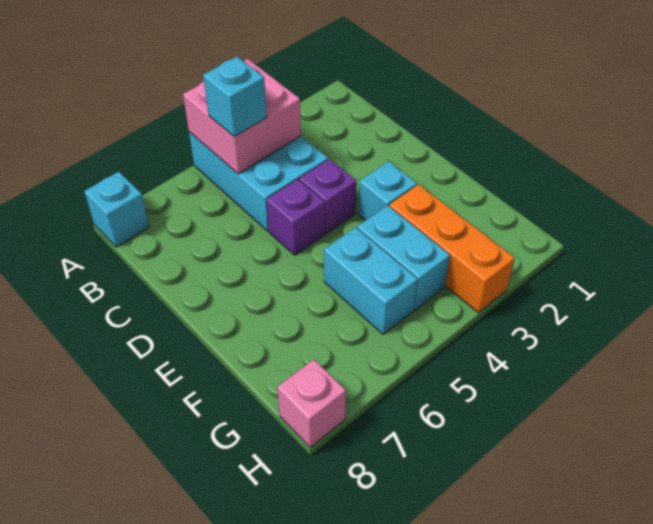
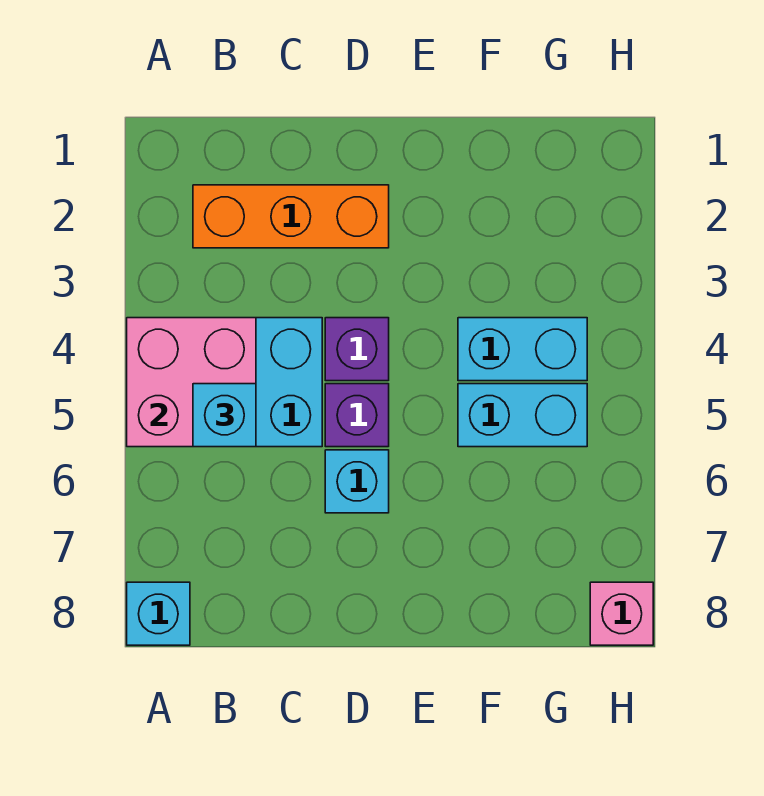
cyan brick E3 level 1 -> cyan brick D6 level 1
orange brick F3:H3 level 1 -> orange brick B2:D2 level 1

